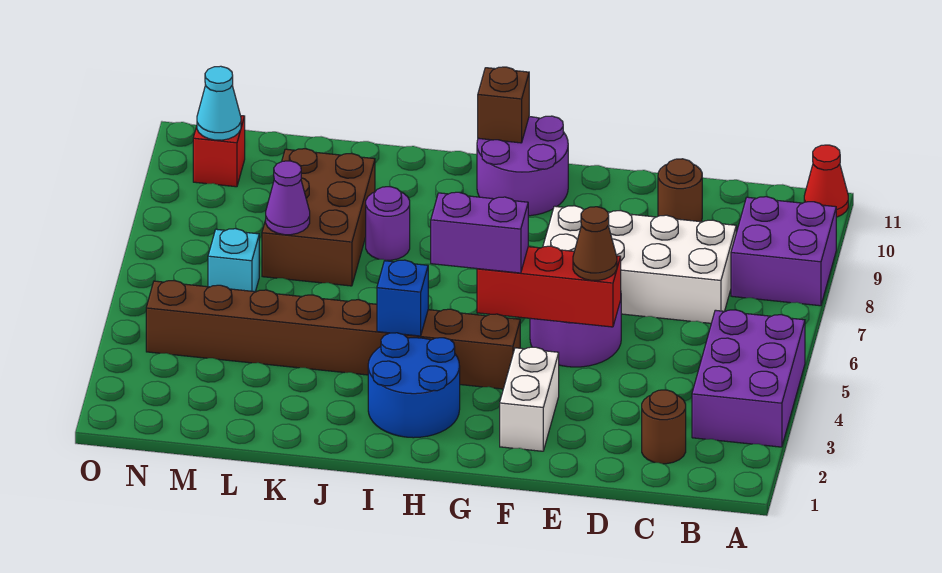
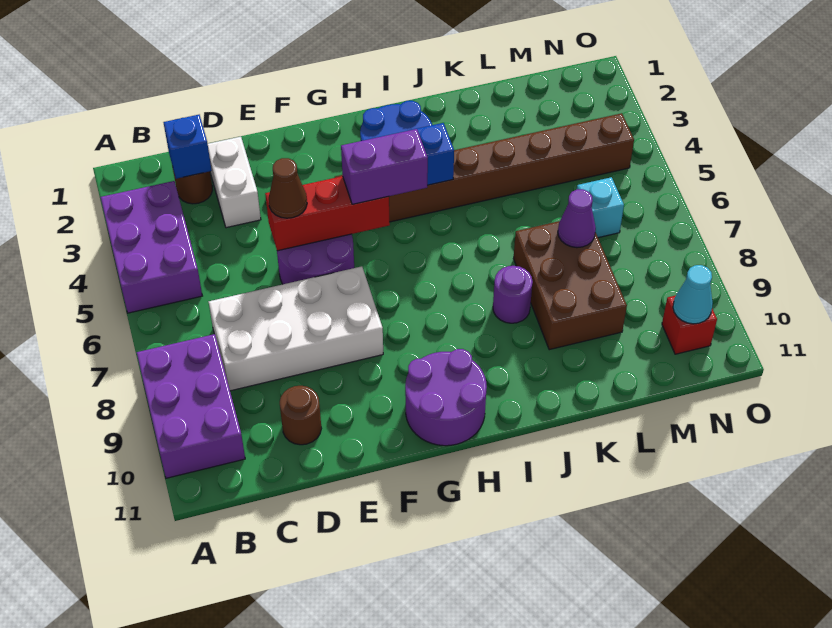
purple brick A8:B9 level 1 -> purple brick A8:B10 level 1
red cone A11 level 1 -> none
none -> blue brick C2 level 2
white brick F2:F3 level 1 -> white brick D2:D3 level 1
brown brick H11 level 2 -> none

